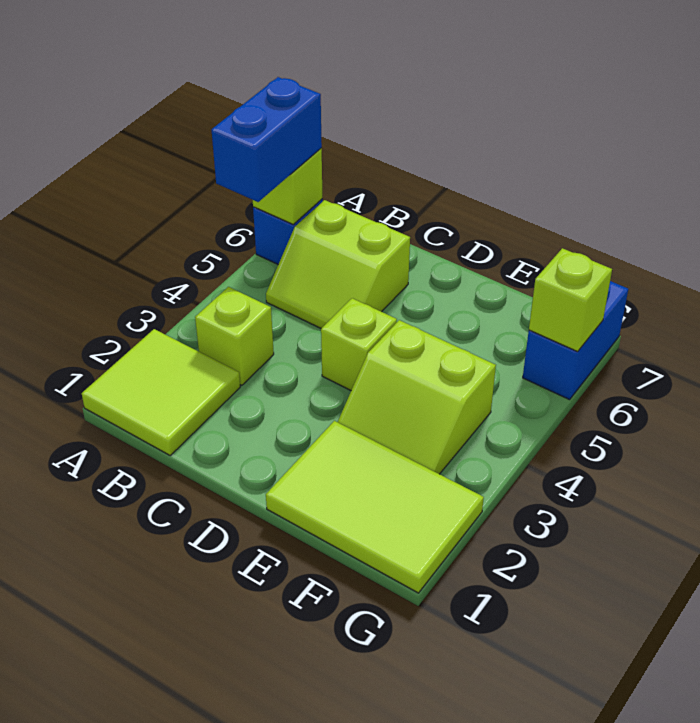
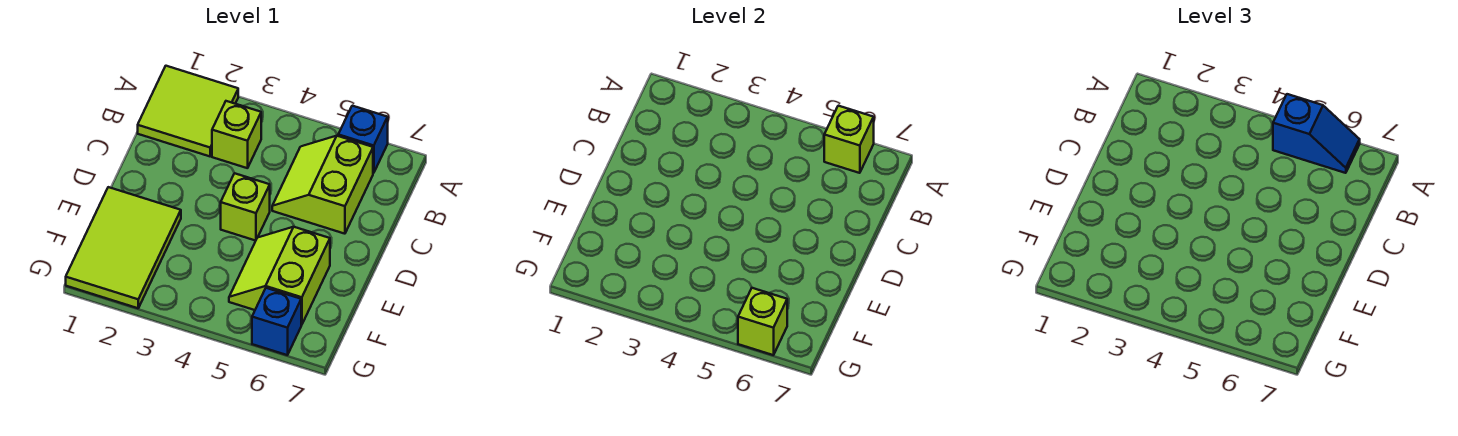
blue brick A5:A6 level 3 -> blue slope A5:A6 level 3 top 5
lime slope E3:F4 level 1 top 4 -> lime slope E5:F6 level 1 top 6
blue brick G6:G7 level 1 -> blue brick G6 level 1

